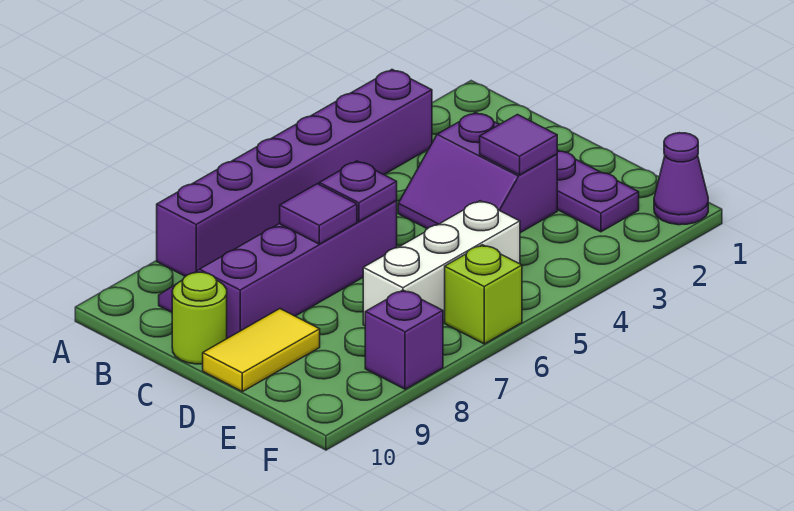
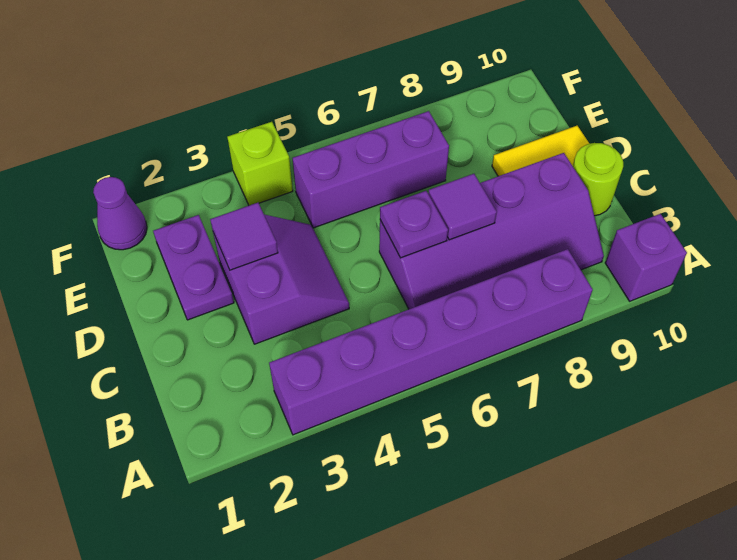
white brick E5:E7 level 1 -> purple brick E5:E7 level 1
lime brick F6 level 1 -> lime brick F4 level 1
purple brick F8 level 1 -> purple brick A10 level 1

